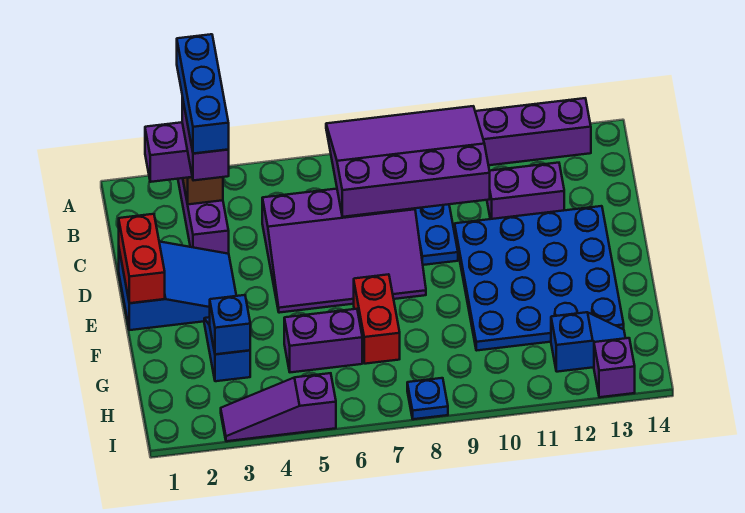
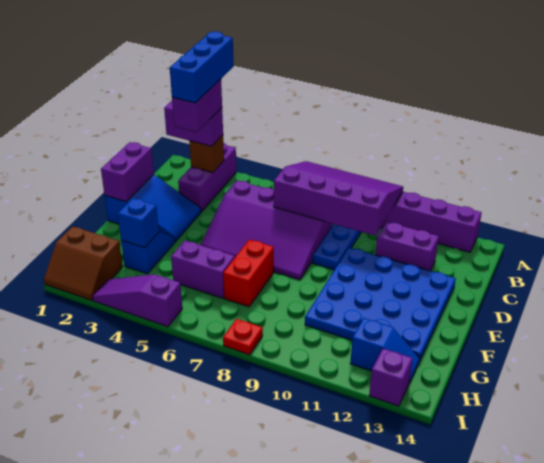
red brick D1:E1 level 2 -> purple brick D1:E1 level 2
none -> brown slope H1:I2 level 1 top H
blue plate I8 level 1 -> red plate I8 level 1

